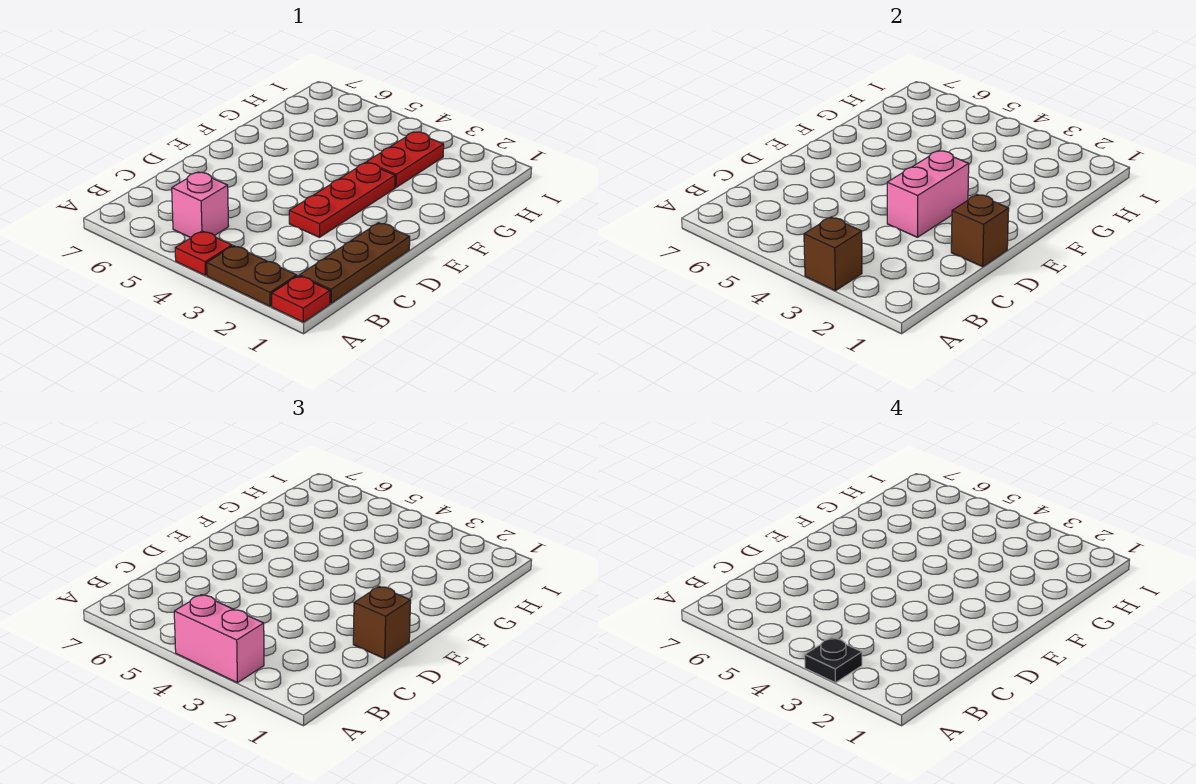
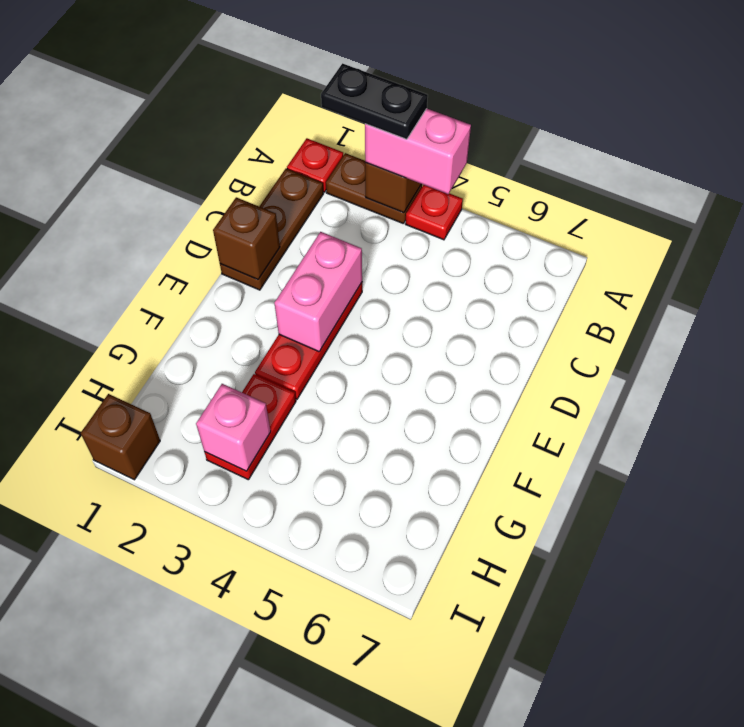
black plate A3 level 4 -> black plate A2:A3 level 4
pink brick B5 level 1 -> pink brick H3 level 2
brown brick D1 level 3 -> brown brick I1 level 1

